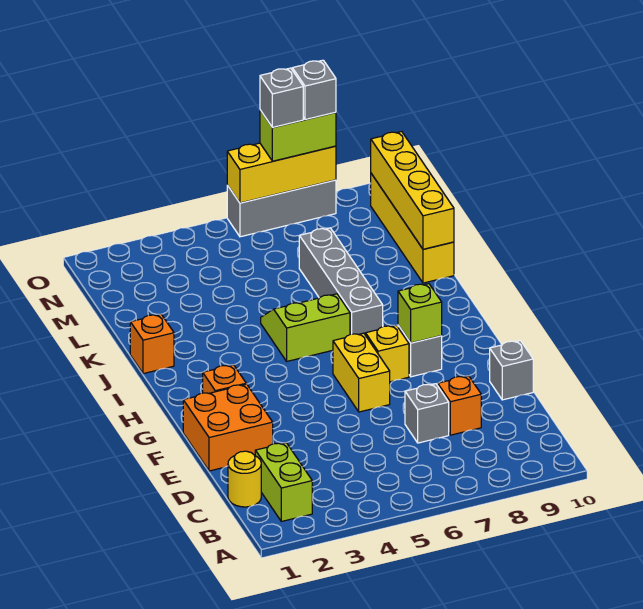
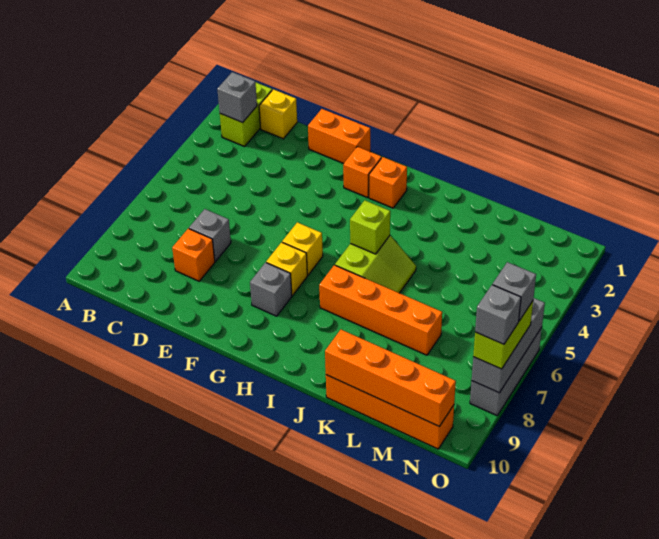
lime brick B2:C2 level 1 -> lime brick B1:B2 level 1
yellow round brick C1 level 1 -> yellow brick C1 level 1
orange brick E1:F2 level 1 -> orange brick E1:F1 level 1
grey brick E10 level 1 -> grey brick B2 level 2
yellow brick F6:G6 level 1 -> yellow brick G6 level 1
lime brick G8 level 2 -> lime brick I5 level 2
grey brick I7:L7 level 1 -> orange brick I7:L7 level 1
orange brick J1 level 1 -> orange brick H2 level 1
yellow brick K10:N10 level 1 -> orange brick K10:N10 level 1
yellow brick K10:N10 level 2 -> orange brick K10:N10 level 2
yellow brick O6:O8 level 2 -> grey brick O6:O8 level 2

